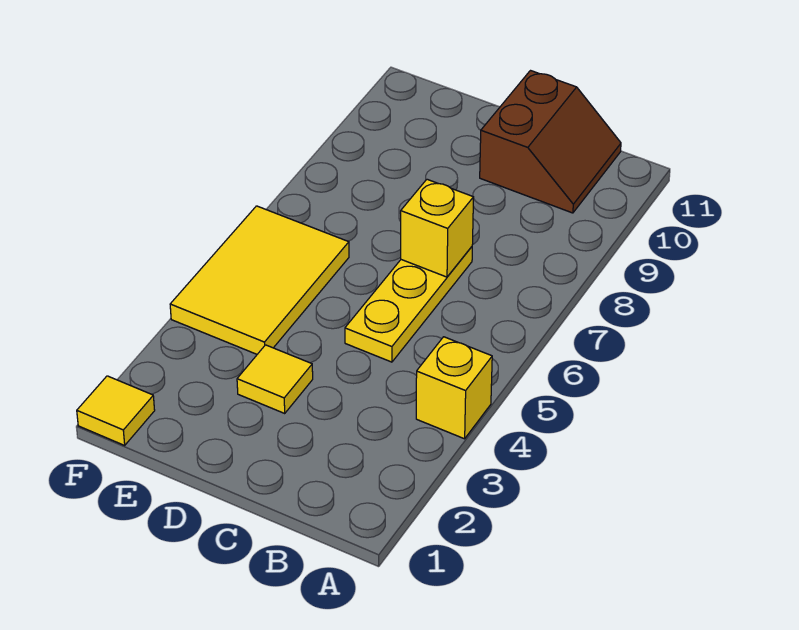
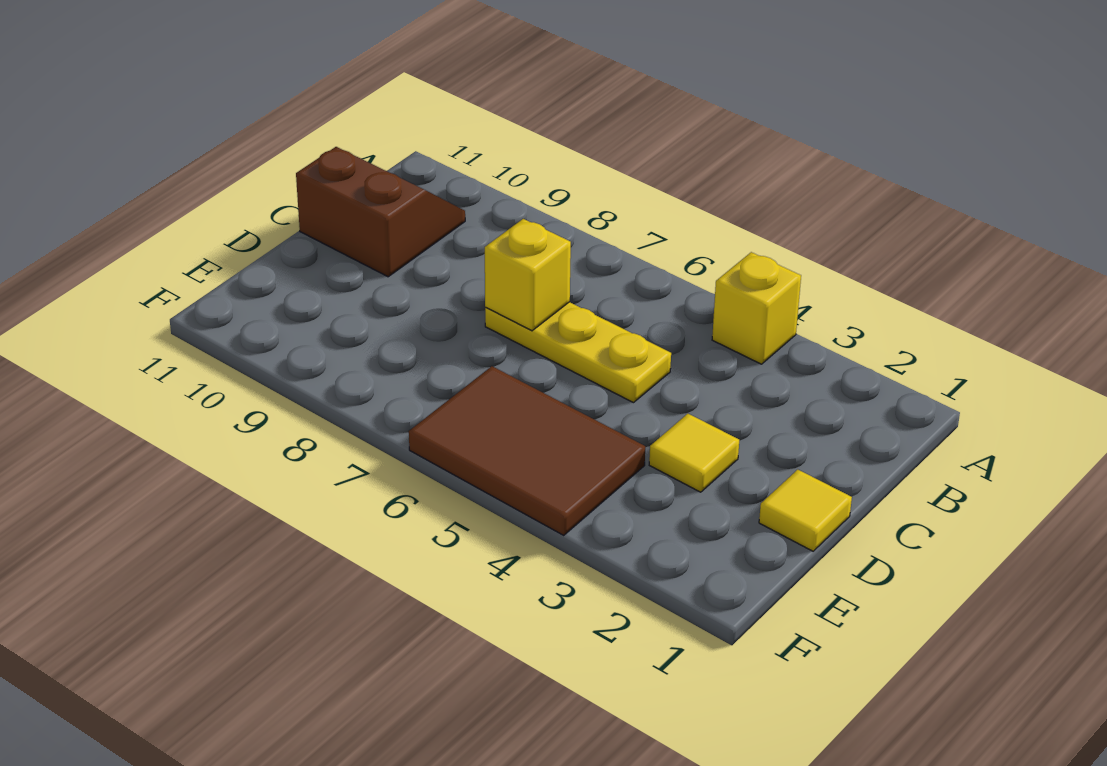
yellow tile E4:F6 level 1 -> brown tile E4:F6 level 1
yellow tile F1 level 1 -> yellow tile D1 level 1

